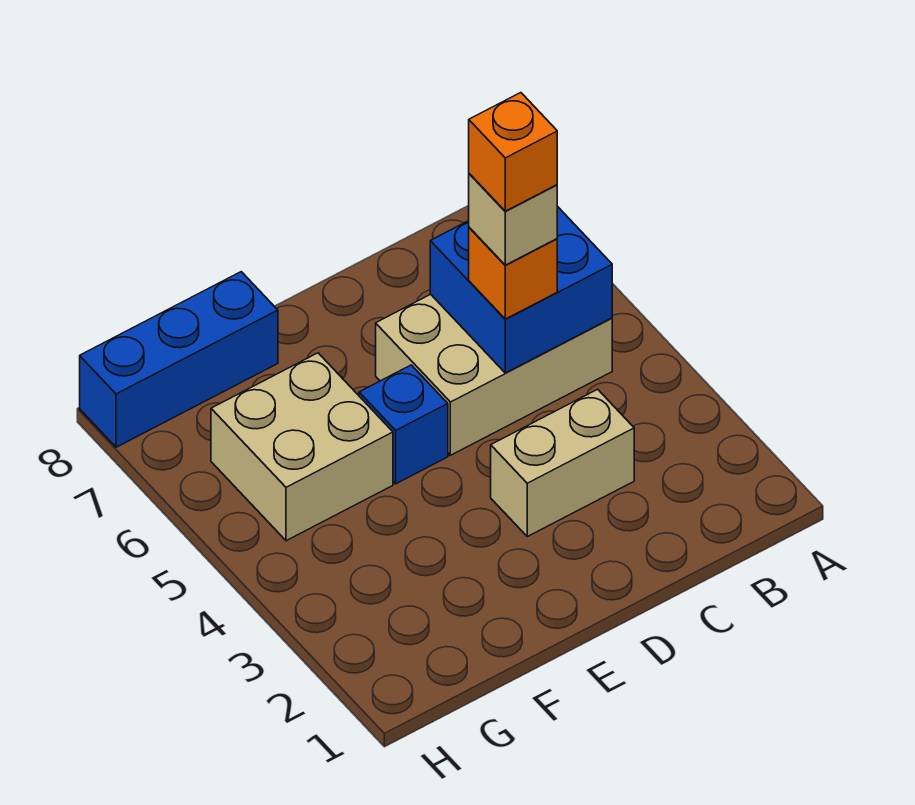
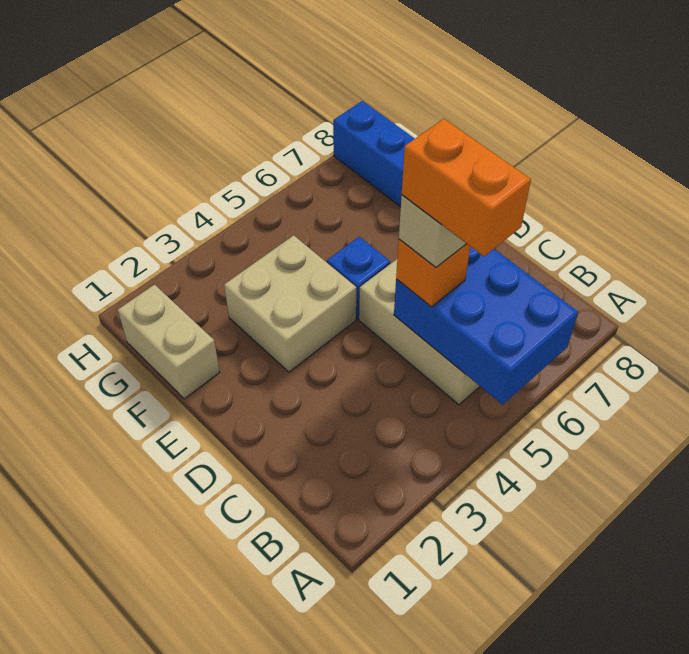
blue brick B5:C6 level 2 -> blue brick A5:C6 level 2
tan brick C3:D3 level 1 -> tan brick F1:G1 level 1
orange brick C5 level 5 -> orange brick B5:C5 level 5
tan brick F5:G6 level 1 -> tan brick E3:F4 level 1

